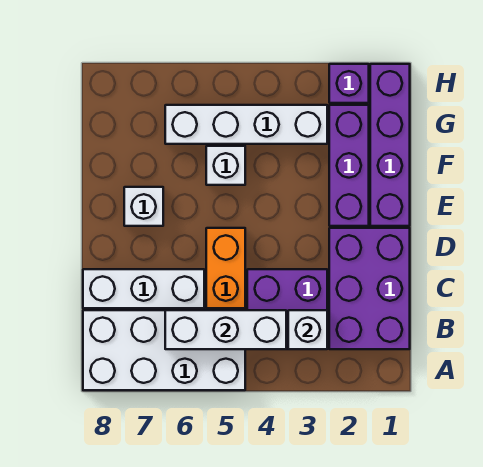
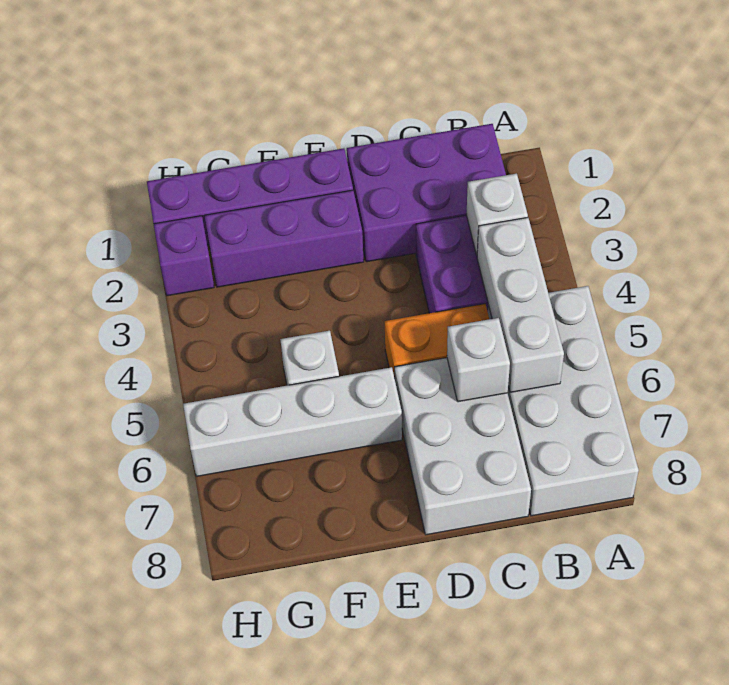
white brick C6:C8 level 1 -> white brick C6:D8 level 1
white brick E7 level 1 -> white brick C6 level 2
white brick G3:G6 level 1 -> white brick E6:H6 level 1

